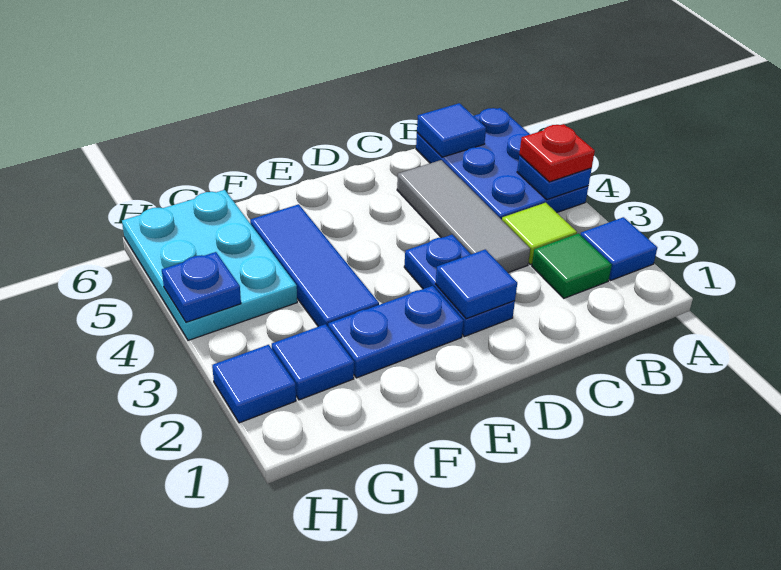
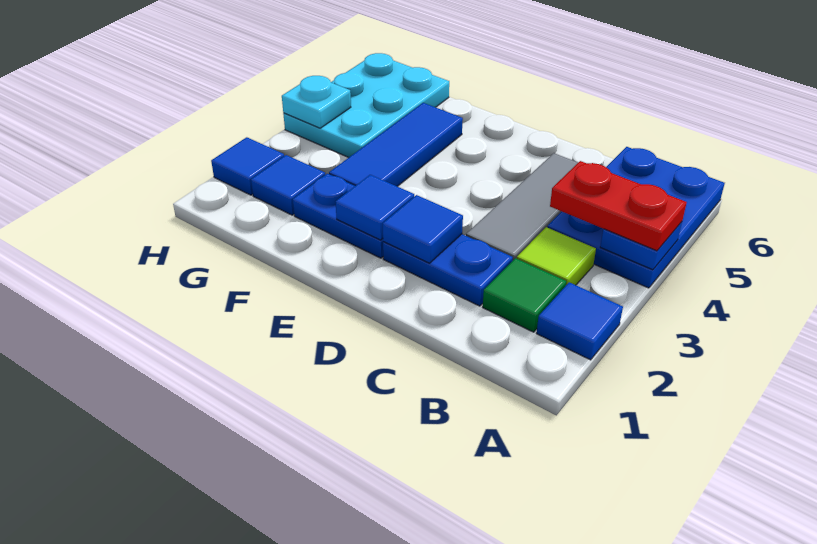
red plate A4 level 3 -> red plate A4:B4 level 3
blue tile B6 level 2 -> blue tile E2 level 2
blue plate D2:D3 level 1 -> blue plate C2:D2 level 1
blue plate H4 level 2 -> cyan plate H4 level 2

